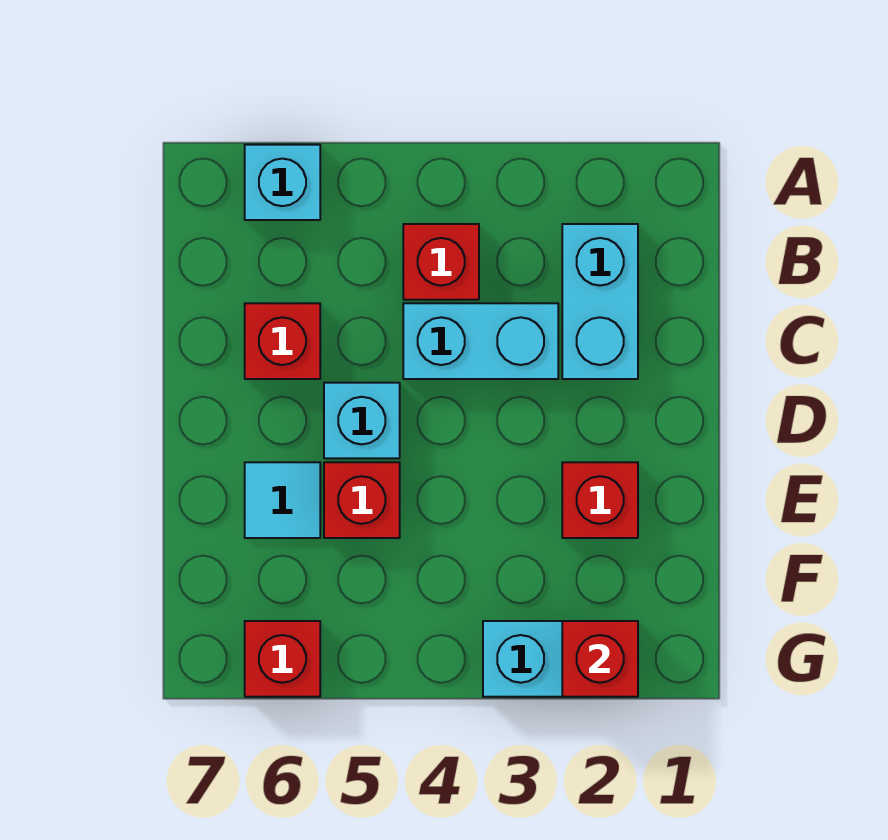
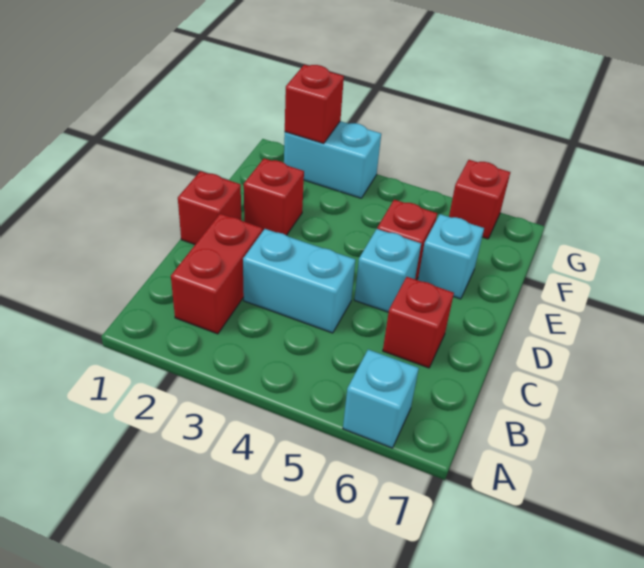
cyan brick B2:C2 level 1 -> red brick B2:C2 level 1
red brick B4 level 1 -> red brick D1 level 1
cyan tile E6 level 1 -> cyan brick E6 level 1

